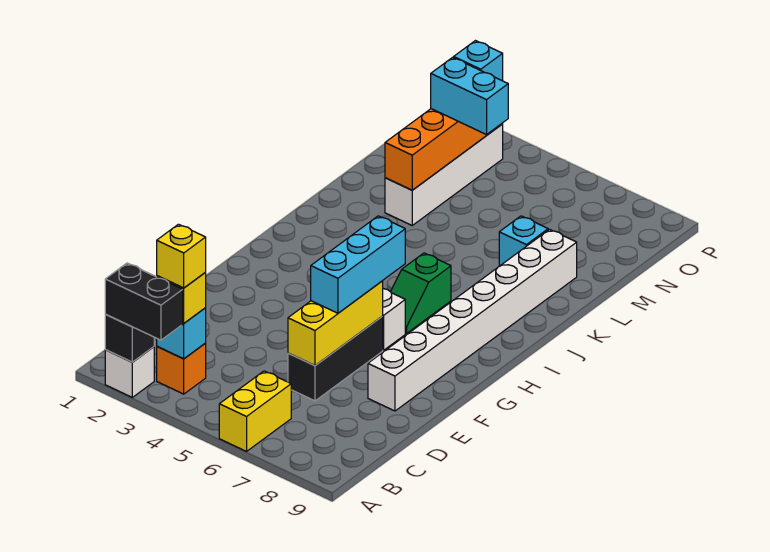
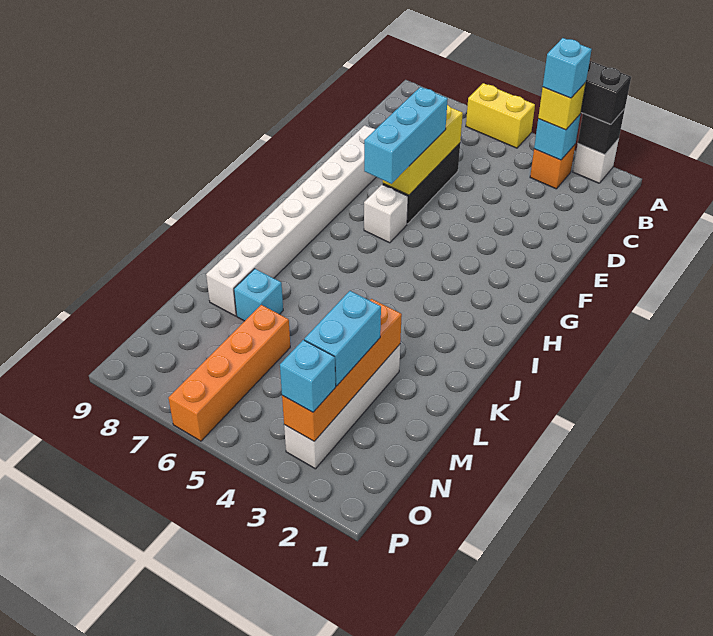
yellow brick A6:B6 level 1 -> yellow brick A5:A6 level 1
yellow brick B3 level 4 -> cyan brick B3 level 4
green slope H6:I6 level 1 top I -> none
none -> orange brick M6:P6 level 1
cyan brick N3:N4 level 3 -> cyan brick M3:N3 level 3

